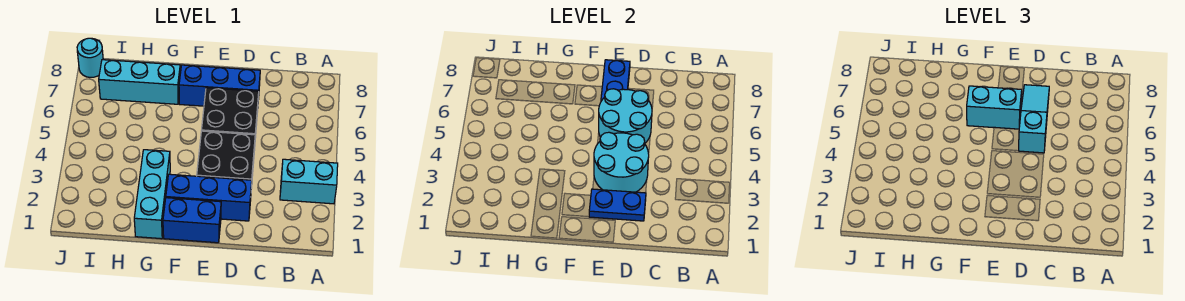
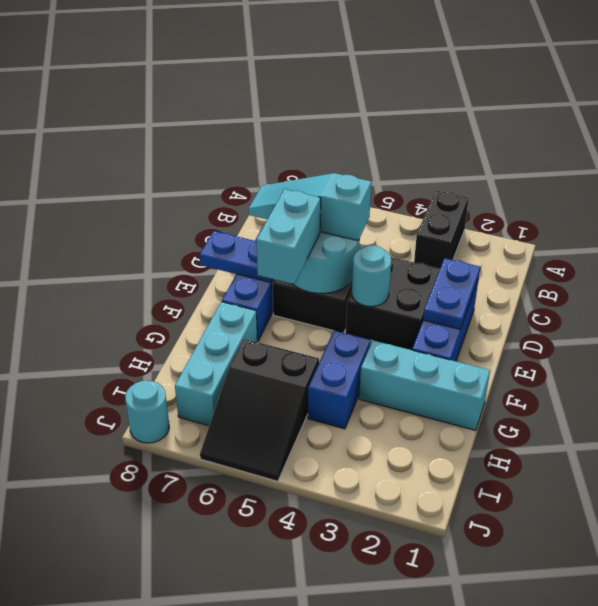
cyan brick A3:B3 level 1 -> black brick A3:B3 level 1
cyan round brick D3:E4 level 2 -> cyan round brick E4 level 2
blue brick E1:F1 level 1 -> blue brick G4:H4 level 1
none -> black slope H5:J6 level 1 top H

